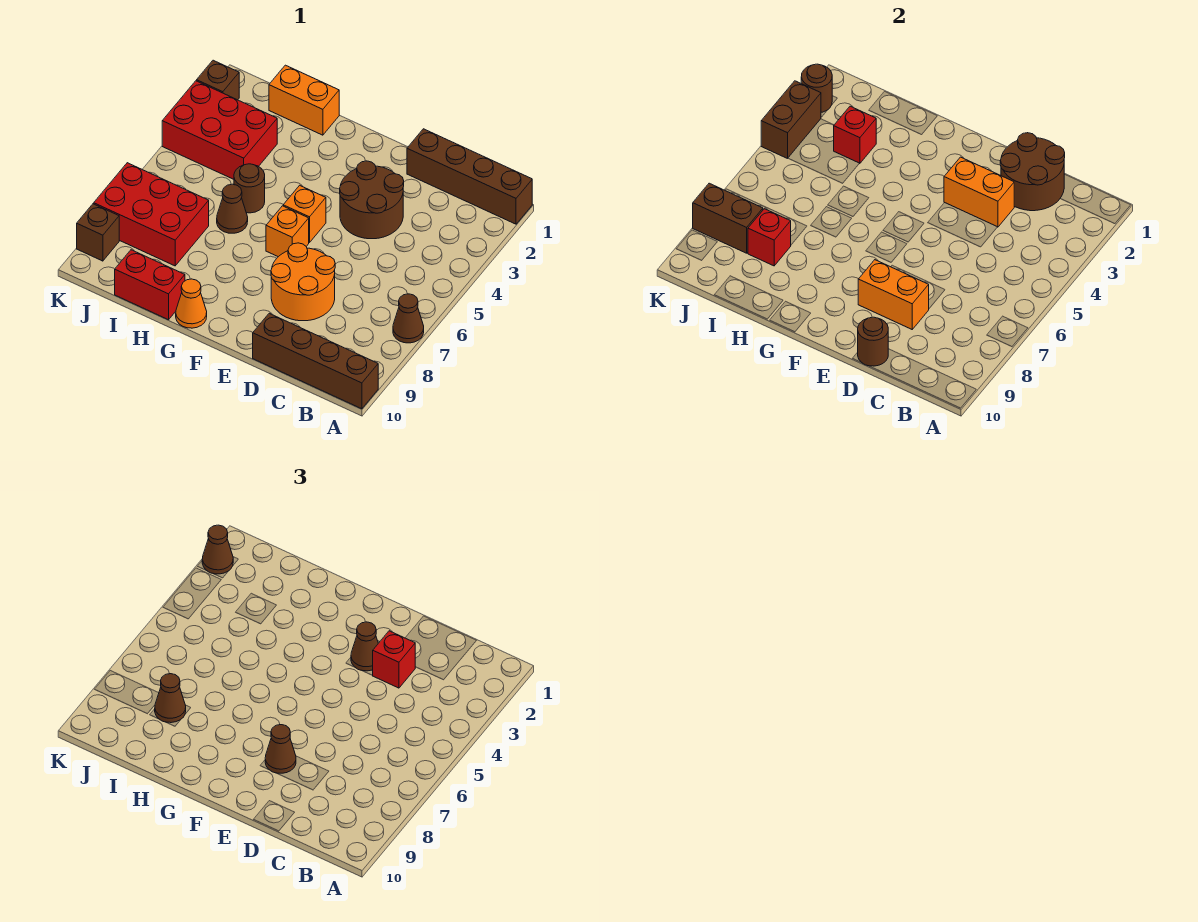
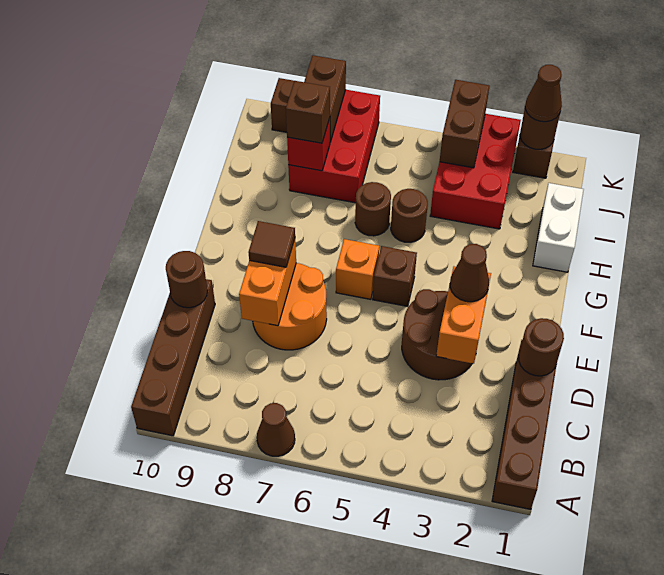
brown round brick C1:D2 level 2 -> brown round brick D1 level 2
red brick D3 level 3 -> none
brown cone E8 level 3 -> brown tile E8 level 3
orange brick F5 level 1 -> brown brick F5 level 1
orange cone G10 level 1 -> none
orange brick H1:I1 level 1 -> white brick H1:I1 level 1
brown cone H6 level 1 -> brown round brick H6 level 1
red brick H10:I10 level 1 -> none
red brick I3 level 2 -> none
brown cone I8 level 3 -> brown brick I8 level 3
brown brick K3:K4 level 2 -> brown brick J4:K4 level 2

